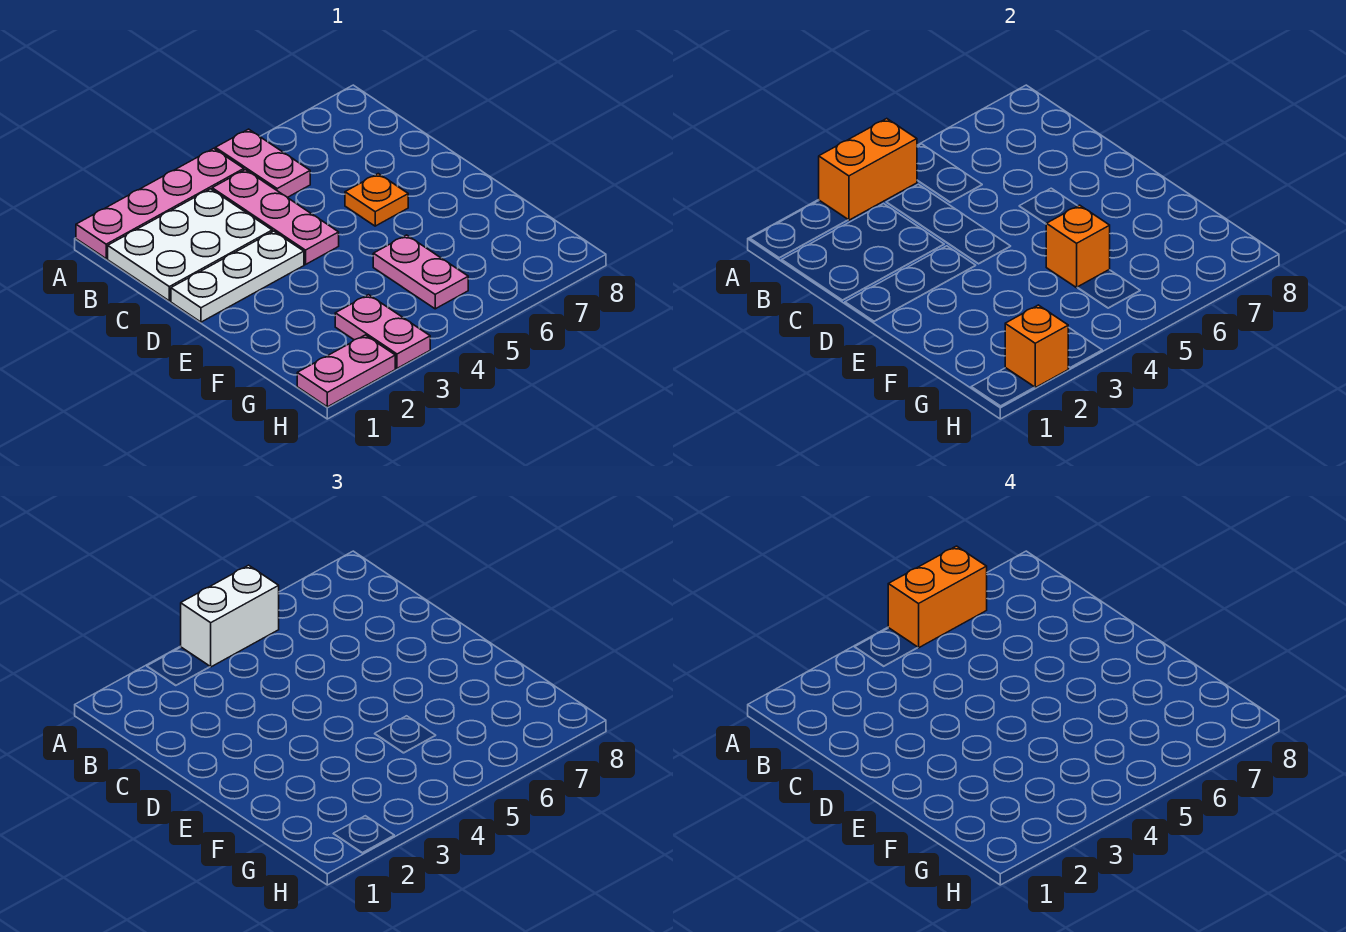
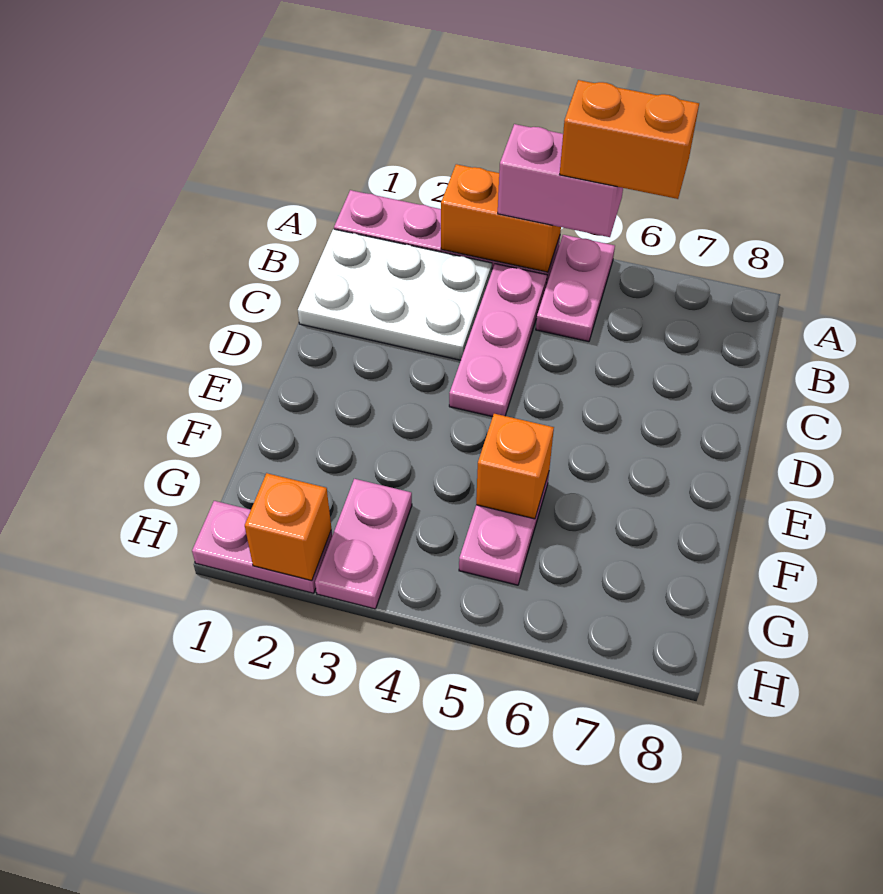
white brick A4:A5 level 3 -> pink brick A4:A5 level 3
white plate D1:D3 level 1 -> none
orange plate D6 level 1 -> none

